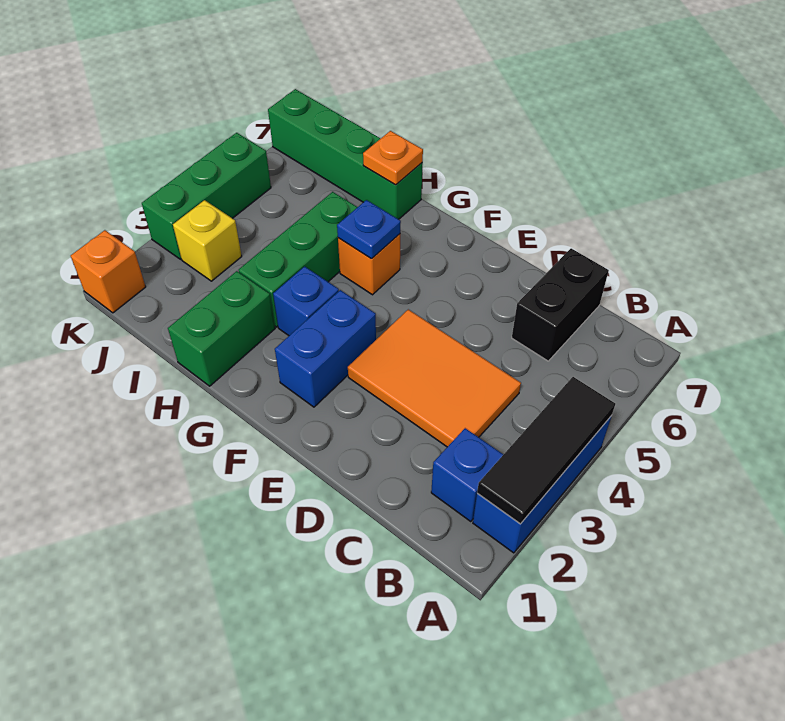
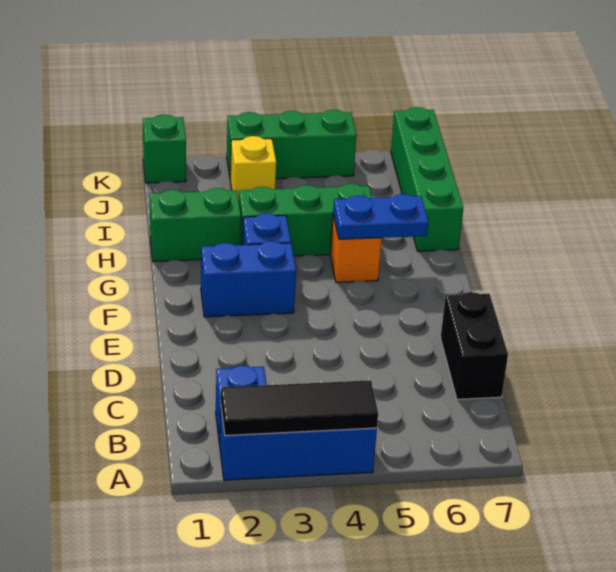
orange tile C3:E4 level 1 -> none
black brick C6:C7 level 1 -> black brick C7:D7 level 1
blue plate G5 level 2 -> blue plate G5:G6 level 2
orange plate H7 level 2 -> none
orange brick K1 level 1 -> green brick K1 level 1

